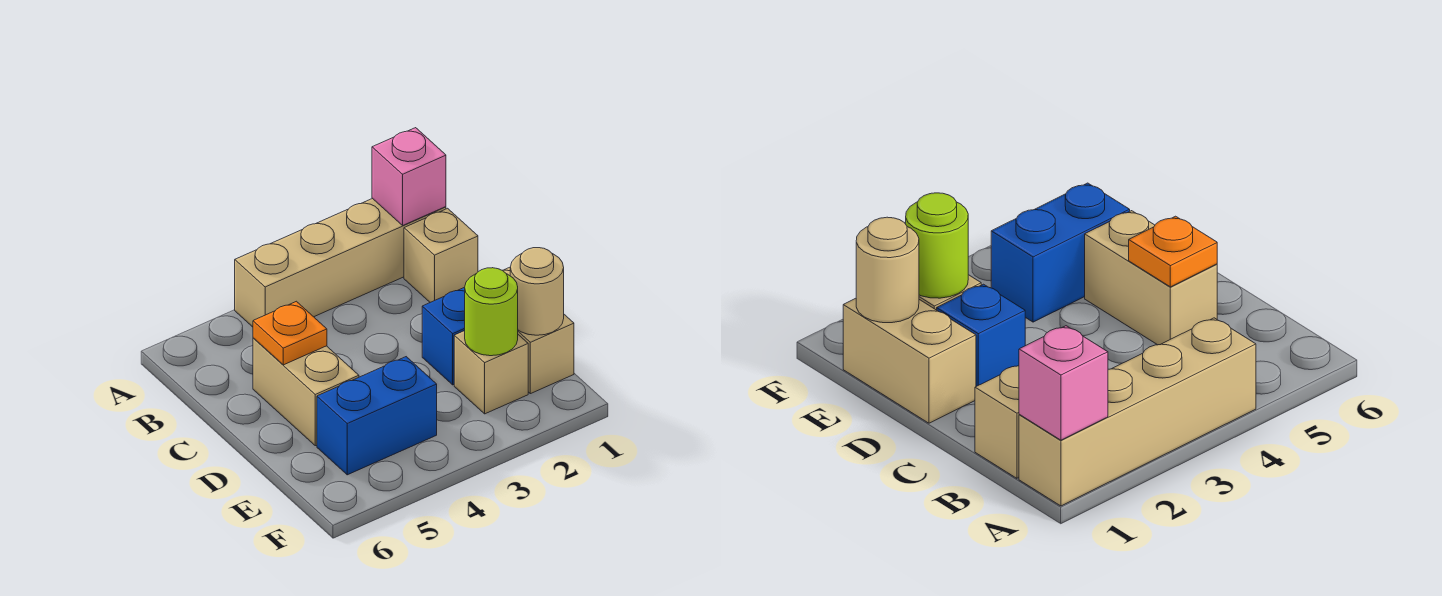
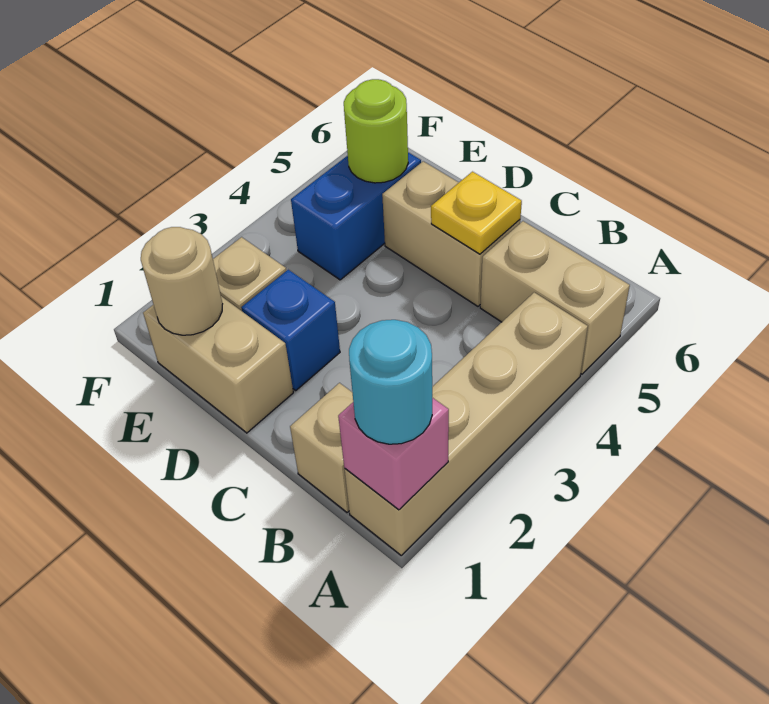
none -> cyan round brick A1 level 3
none -> tan brick A5:B5 level 1
orange plate C5 level 2 -> yellow plate C5 level 2
lime round brick E2 level 2 -> lime round brick E5 level 2

